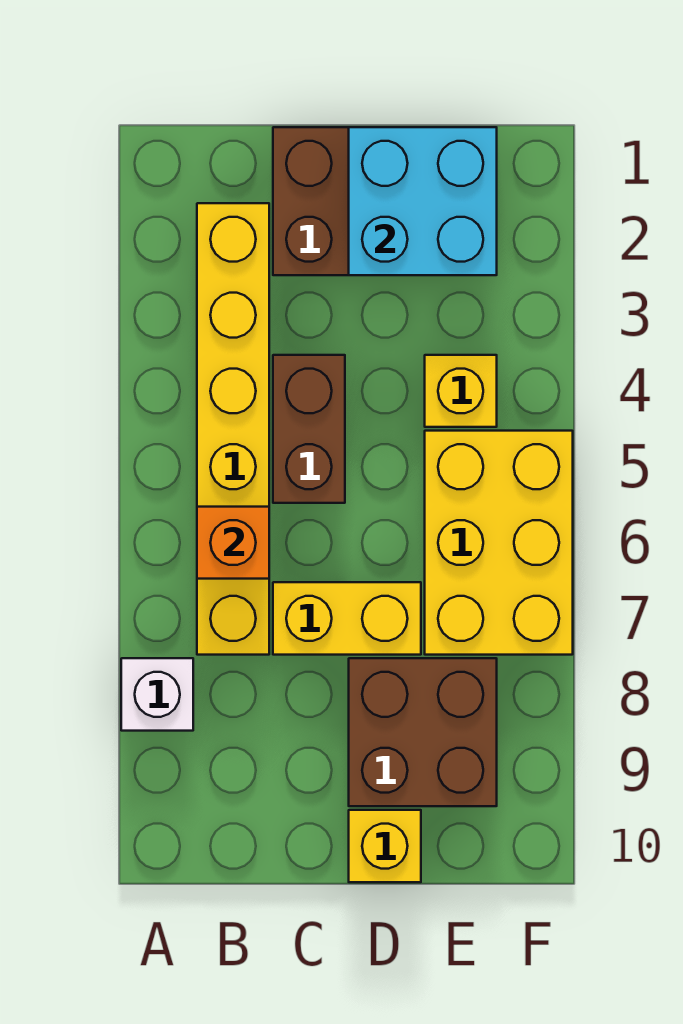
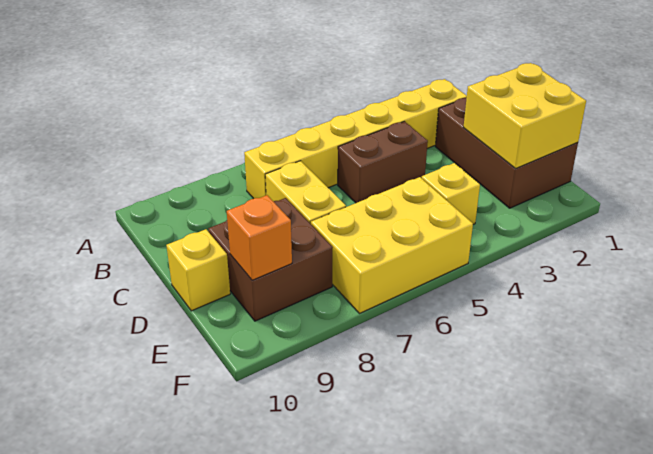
white brick A8 level 1 -> none
orange brick B6 level 2 -> orange brick E9 level 2
cyan brick D1:E2 level 2 -> yellow brick D1:E2 level 2

